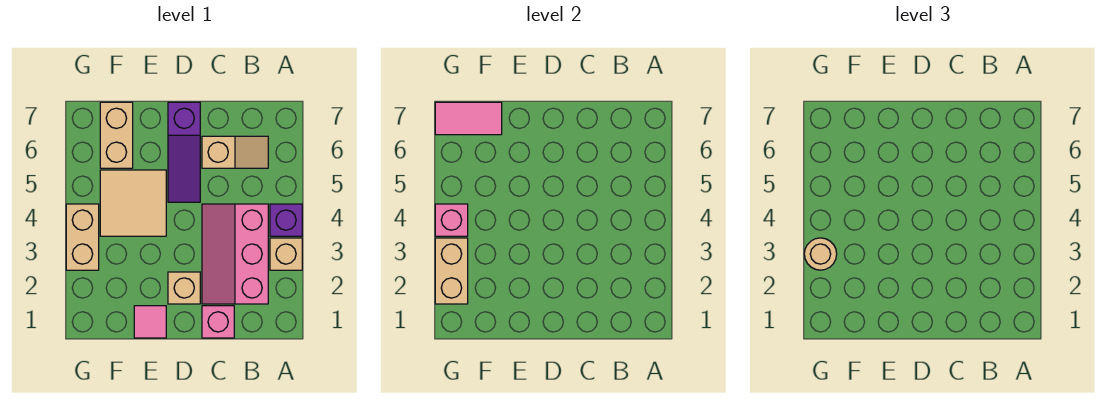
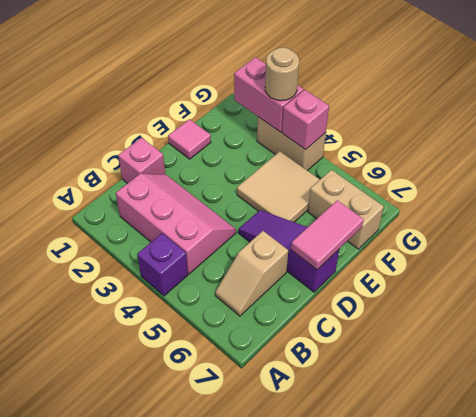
tan brick A3 level 1 -> none
tan brick D2 level 1 -> none
pink tile F7:G7 level 2 -> pink tile D7:E7 level 2
tan brick G2:G3 level 2 -> pink brick G2:G3 level 2

